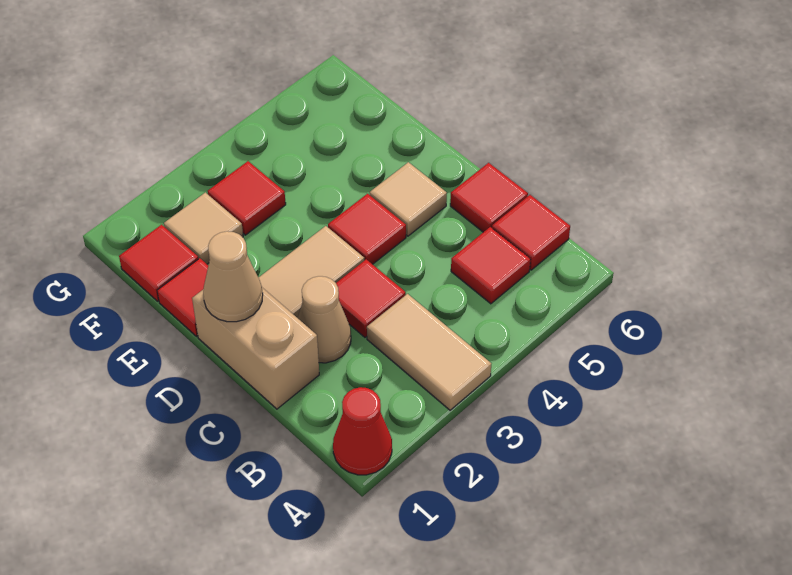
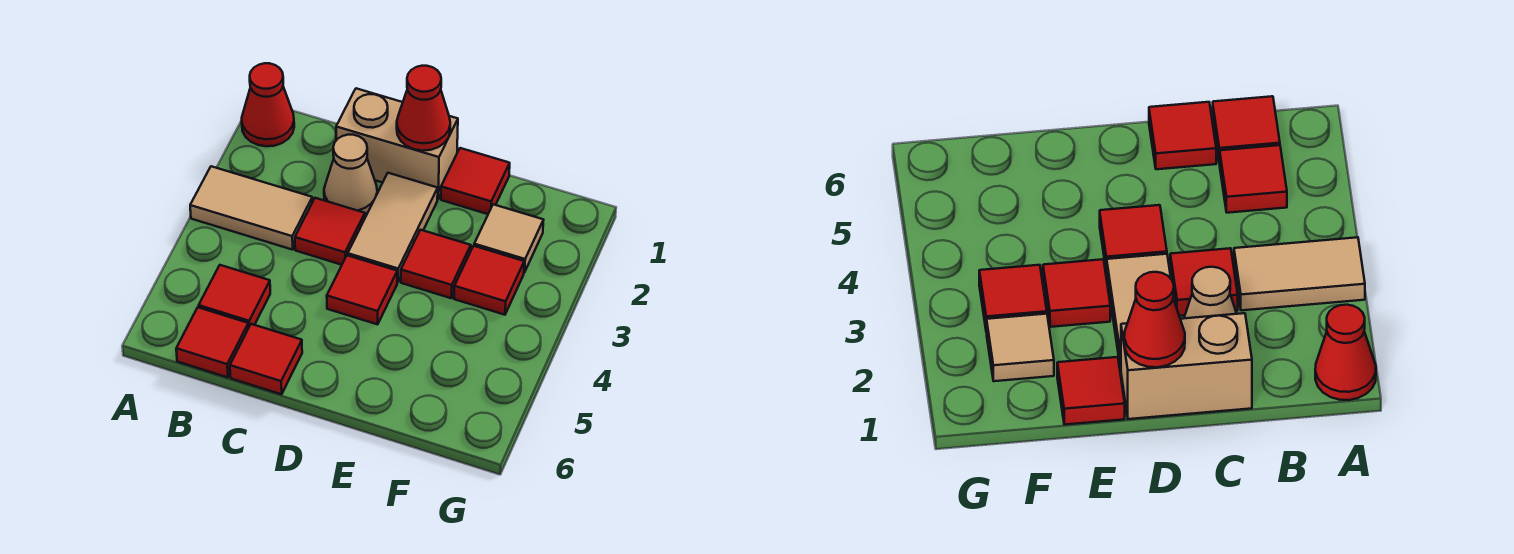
tan cone D1 level 2 -> red cone D1 level 2
tan tile D5 level 1 -> none
red tile F1 level 1 -> red tile E3 level 1

